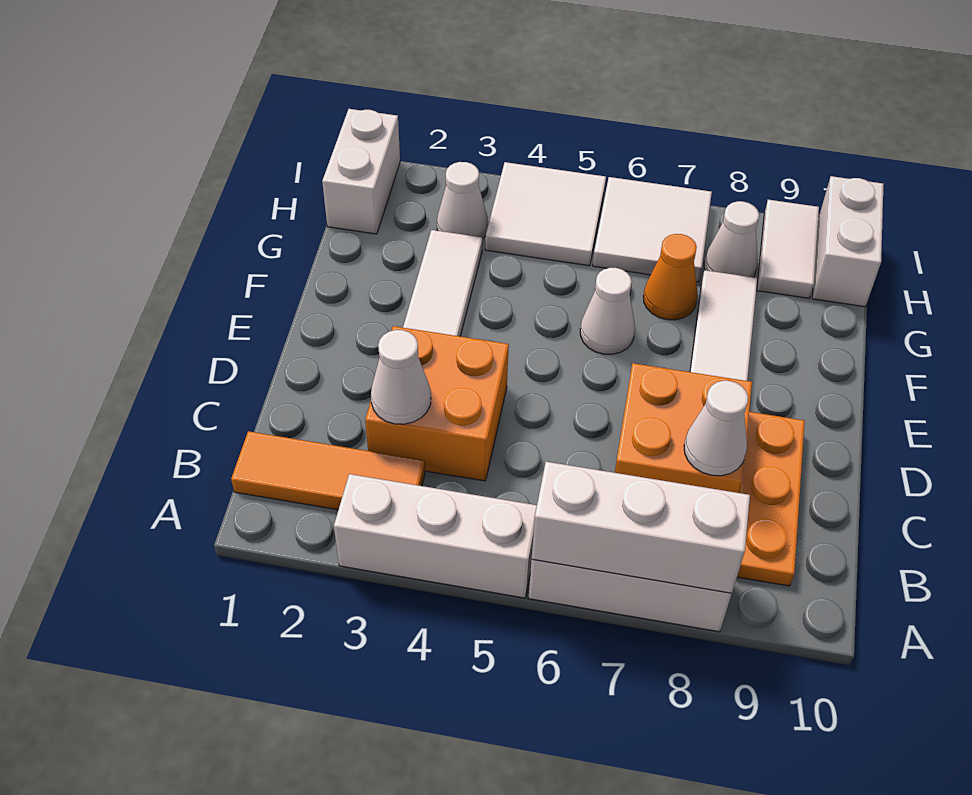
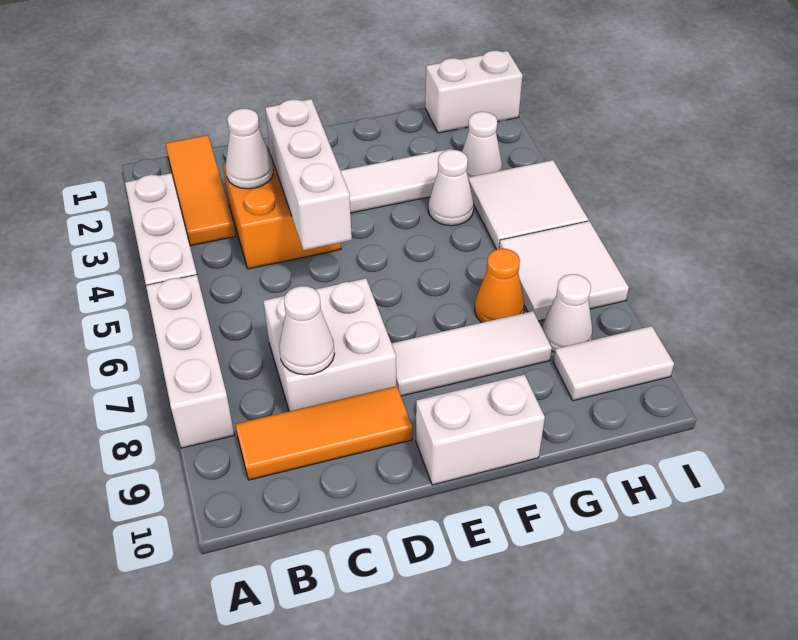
white brick A6:A8 level 2 -> white brick D3:D5 level 2
orange plate B9:D9 level 1 -> orange tile B9:D9 level 1
orange brick C7:D8 level 1 -> white brick C7:D8 level 1
white cone F6 level 1 -> white cone G4 level 1
white brick H10:I10 level 1 -> white brick E10:F10 level 1

